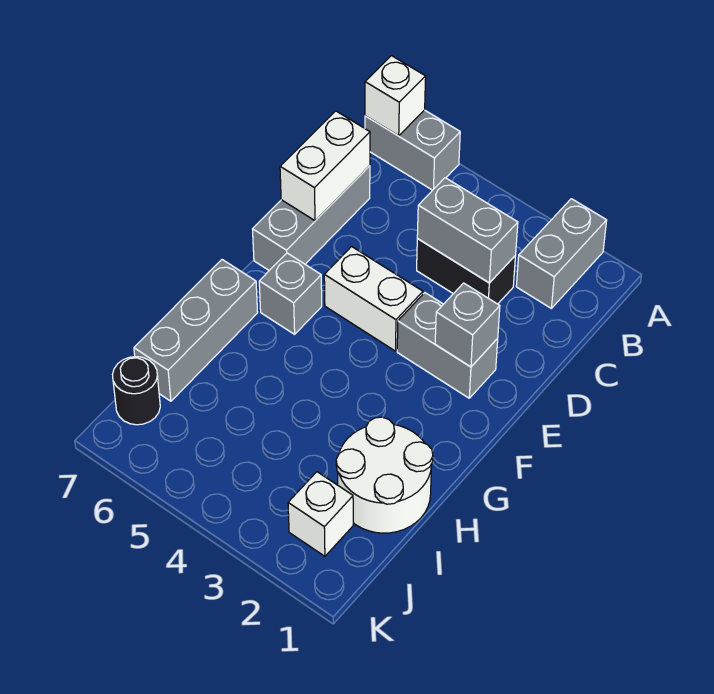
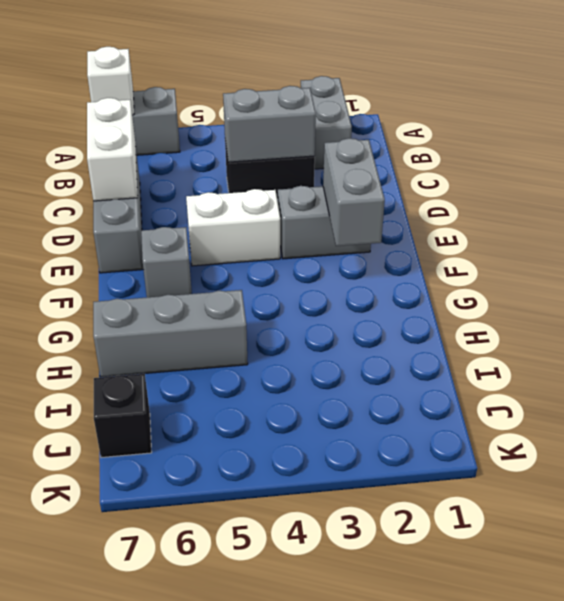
grey brick E2 level 2 -> grey brick E2:F2 level 2
grey brick G7:I7 level 1 -> grey brick H5:H7 level 1
white round brick H1:I2 level 1 -> none
white brick J2 level 1 -> none
black round brick J7 level 1 -> black brick J7 level 1

